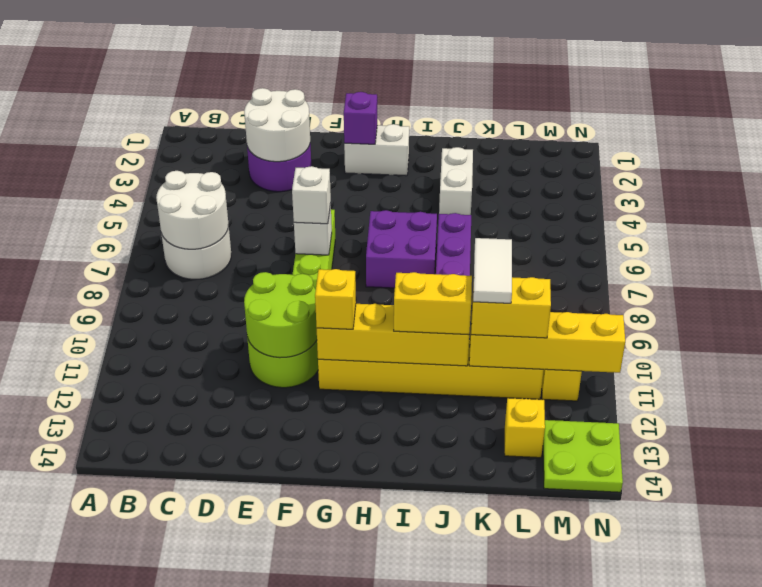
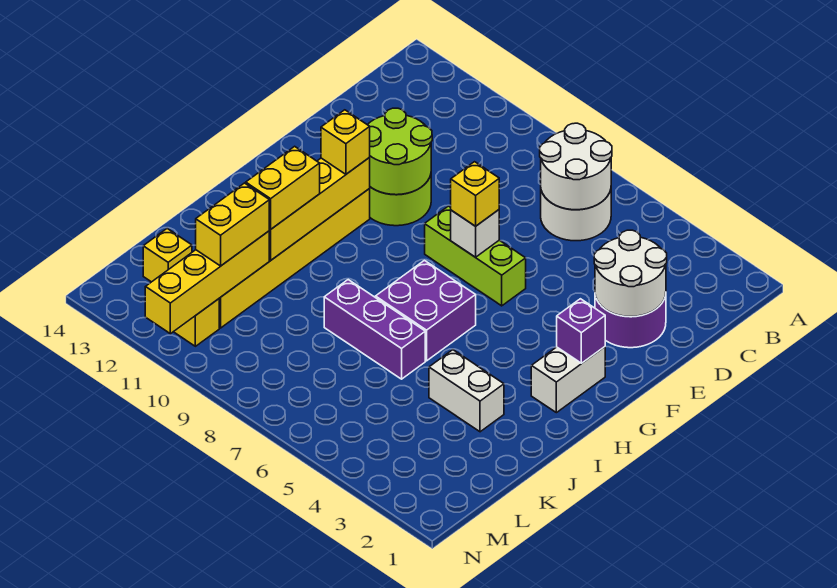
white brick F7 level 3 -> yellow brick F7 level 3
white tile K10:K11 level 4 -> none
lime plate M13:N14 level 1 -> none

